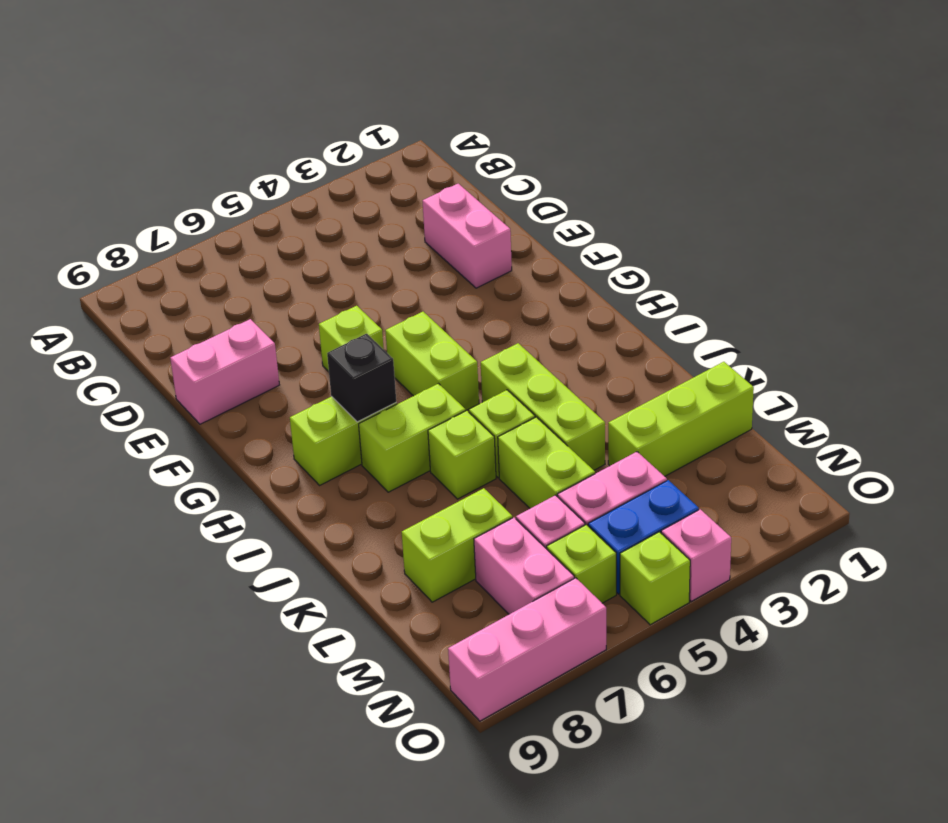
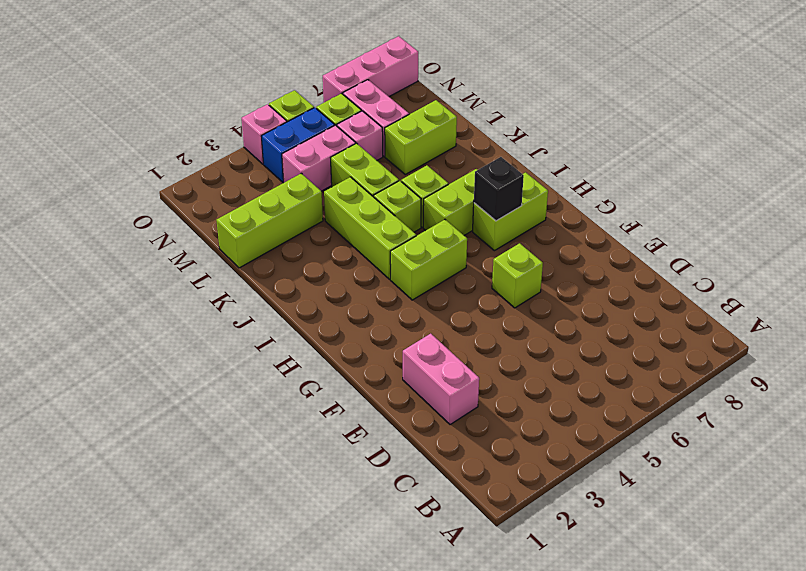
pink brick E8:E9 level 1 -> none
lime brick G5:H5 level 1 -> lime brick H4:H5 level 1

